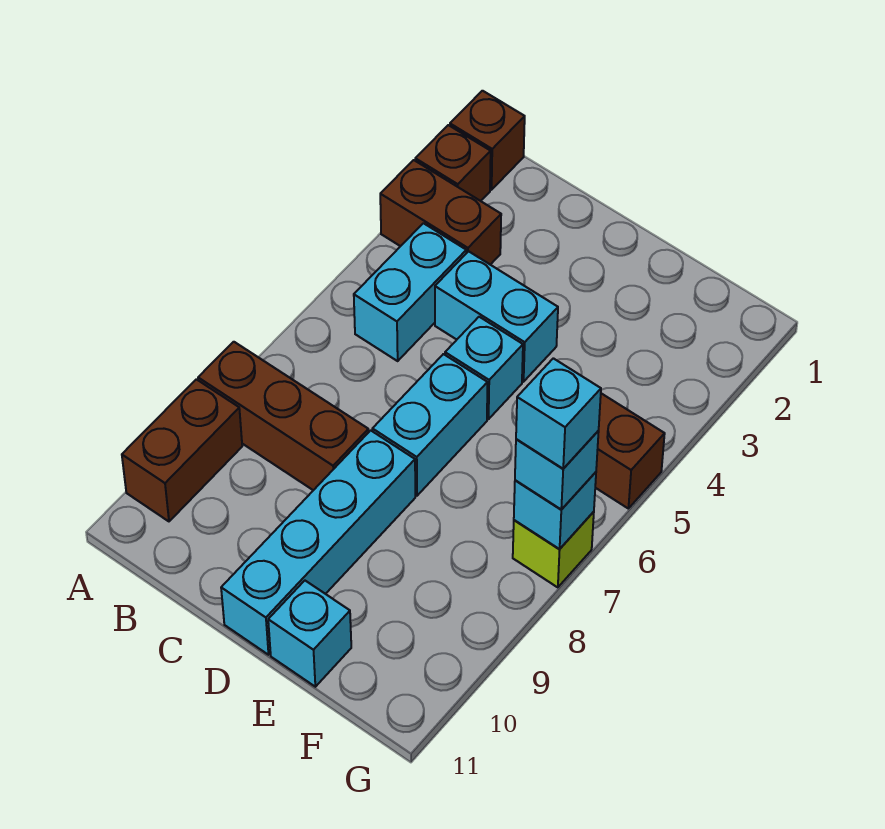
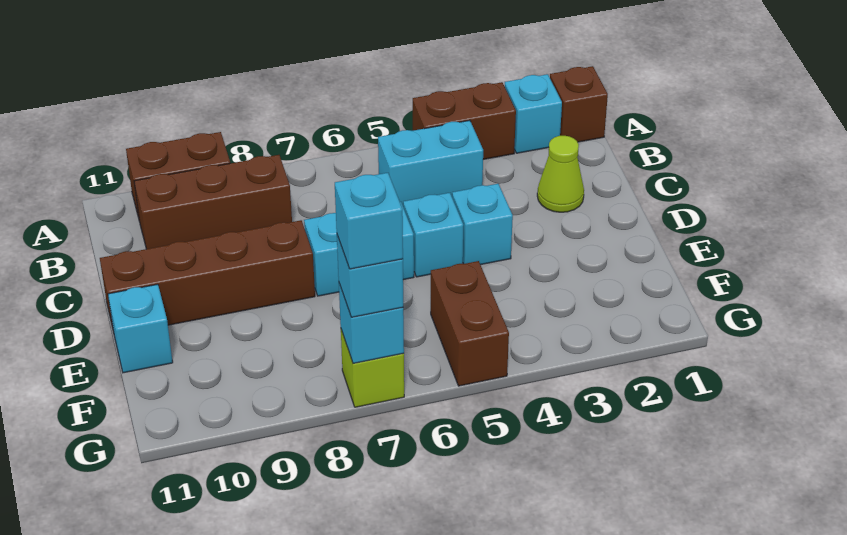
brown brick A2 level 1 -> cyan brick A2 level 1
brown brick A3:B3 level 1 -> brown brick A3:A4 level 1
brown brick A8:C8 level 1 -> brown brick B8:B10 level 1
none -> lime cone C2 level 1
cyan brick C4:D4 level 1 -> cyan brick D4 level 1
cyan brick D8:D11 level 1 -> brown brick D8:D11 level 1

